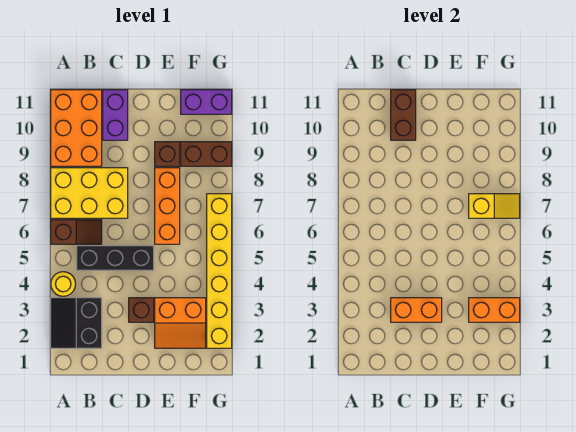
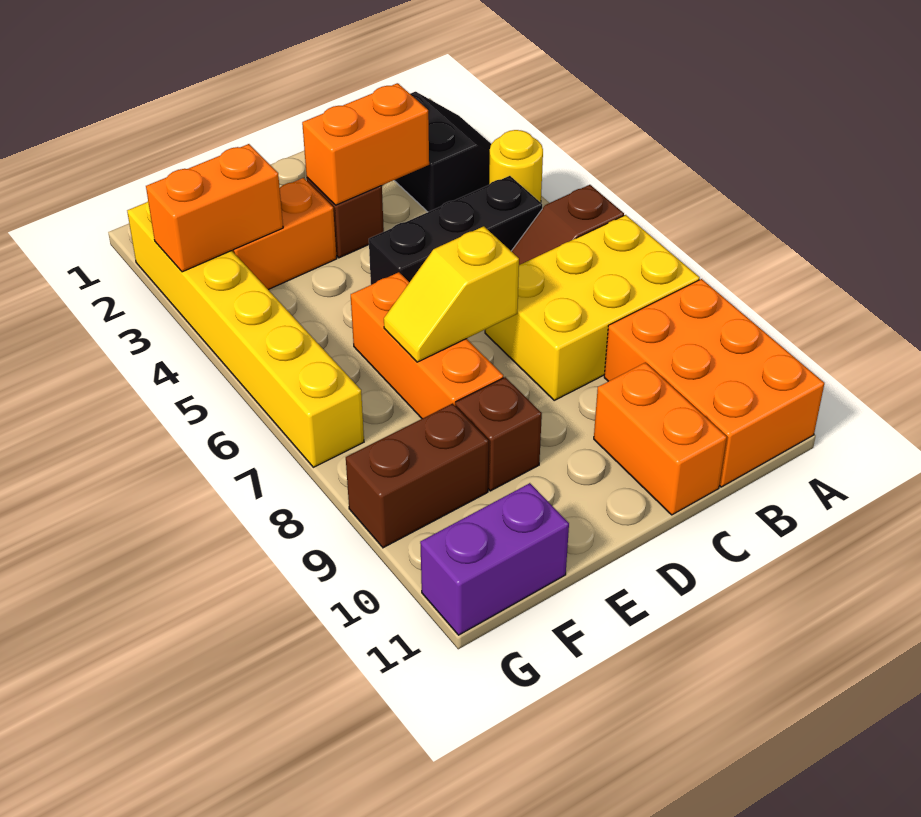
purple brick C10:C11 level 1 -> orange brick C10:C11 level 1
brown brick C10:C11 level 2 -> none
yellow slope F7:G7 level 2 top F -> yellow slope D7:E7 level 2 top D

